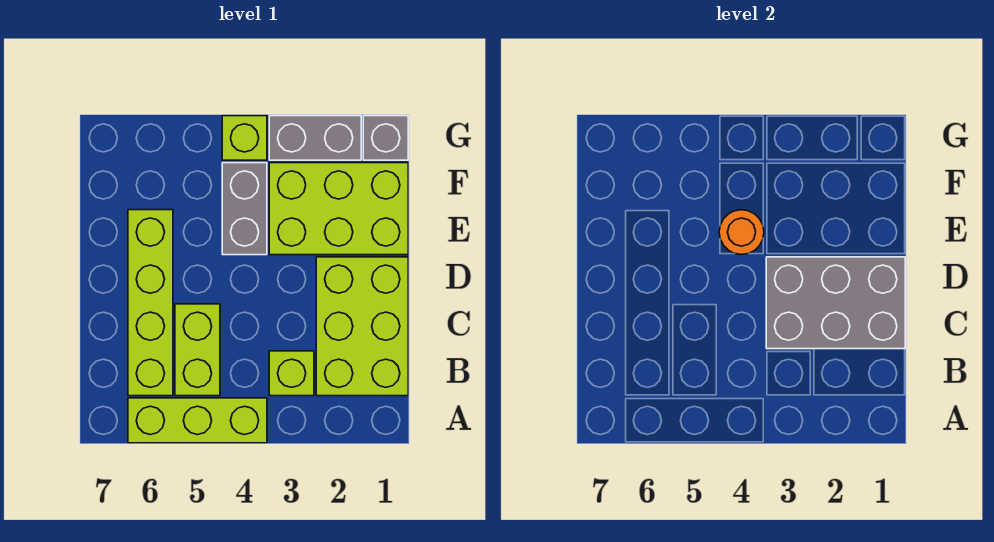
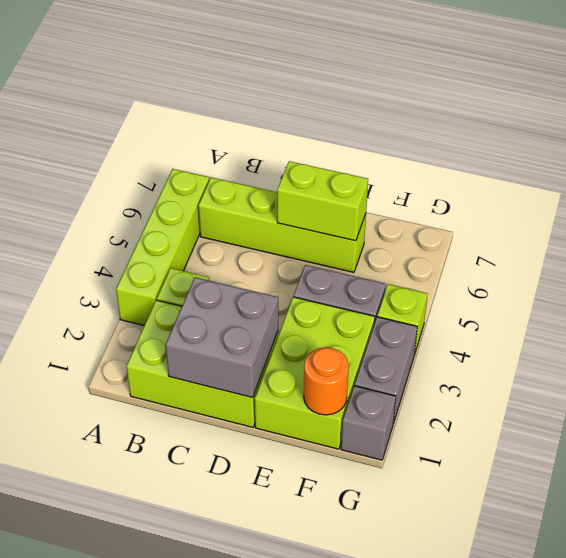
lime brick A4:A6 level 1 -> lime brick A3:A6 level 1
lime brick B5:C5 level 1 -> lime brick D6:E6 level 2
grey brick C1:D3 level 2 -> grey brick C1:D2 level 2
orange round brick E4 level 2 -> orange round brick F1 level 2

